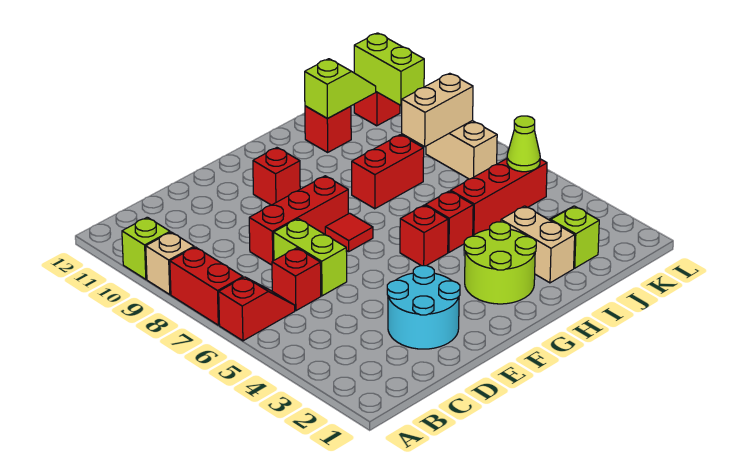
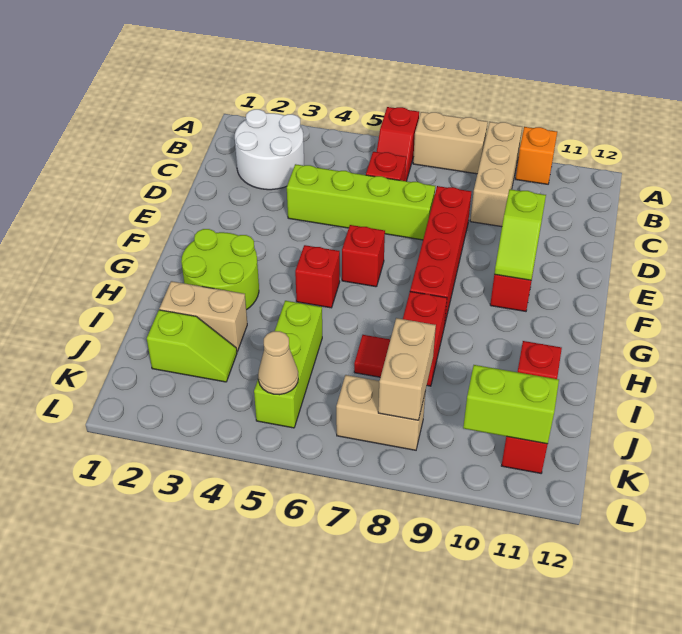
red brick A7:A8 level 1 -> tan brick A7:A8 level 1
tan brick A9 level 1 -> tan brick A9:C9 level 1
lime brick A10 level 1 -> orange brick A10 level 1
none -> white round brick B2:C3 level 1
cyan round brick D2:E3 level 1 -> none
lime brick D6:D7 level 1 -> lime brick D4:D7 level 1
red brick D8:F8 level 1 -> red brick D8:G8 level 1
red tile F7 level 1 -> red tile I7 level 1
red brick H5 level 1 -> red brick F6 level 1
red brick I5:K5 level 1 -> lime brick I5:K5 level 1
lime slope I11:J11 level 2 top I -> lime slope E10:F10 level 2 top E
lime cone K5 level 2 -> tan cone K5 level 2

